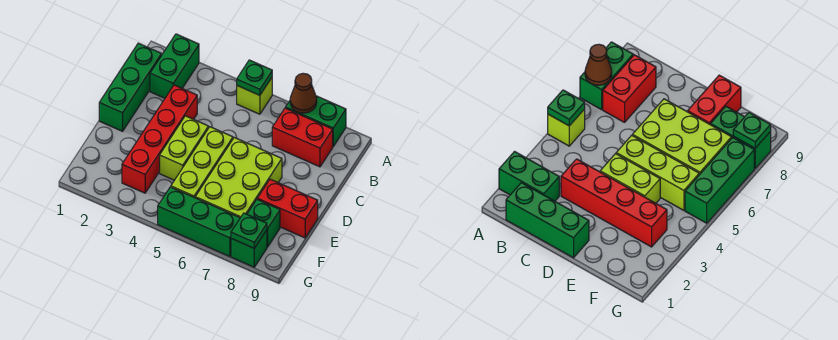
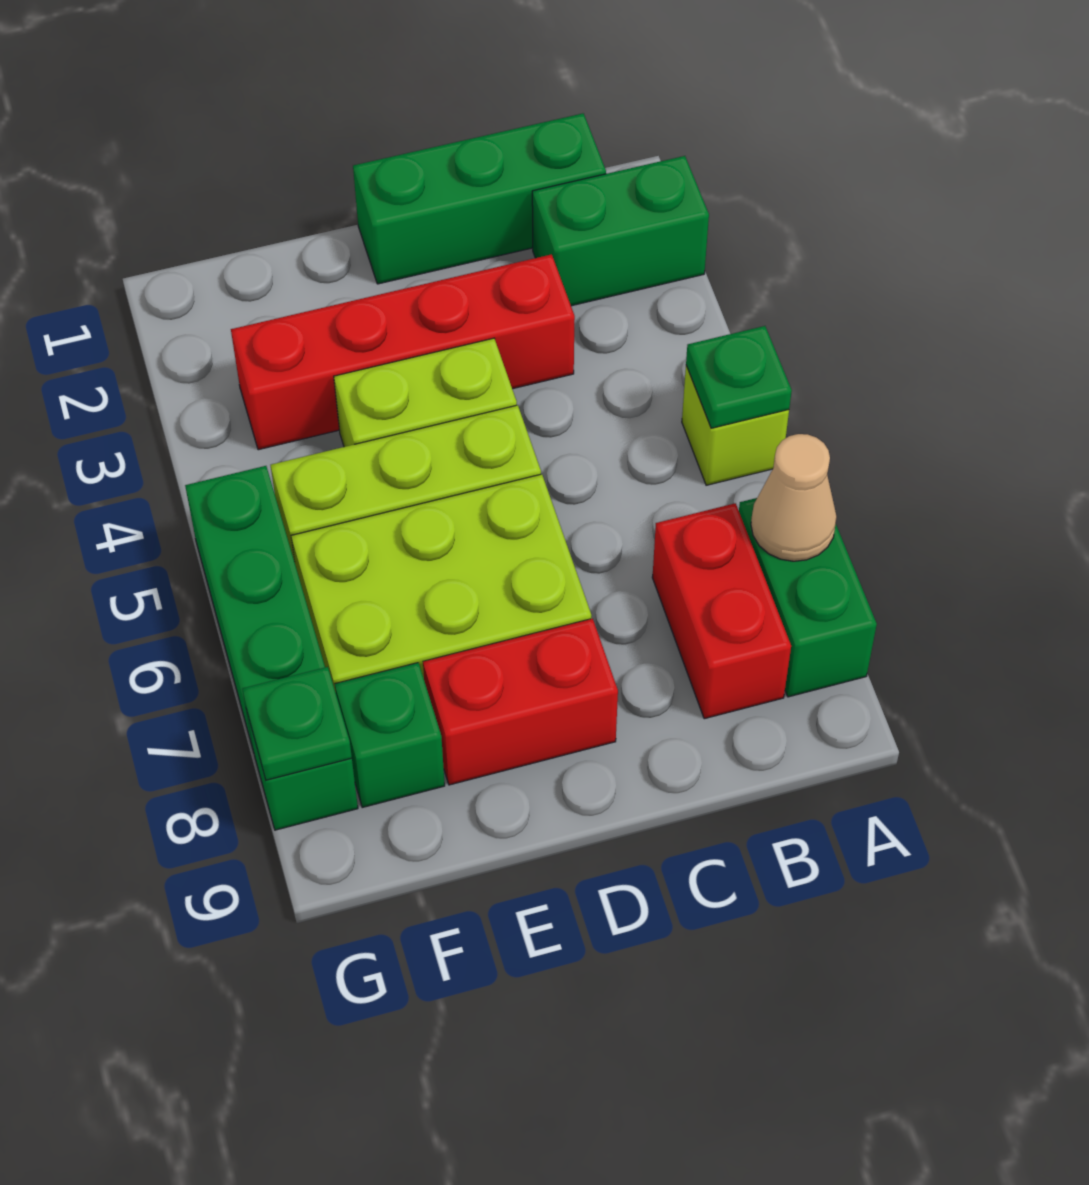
brown cone A7 level 2 -> tan cone A7 level 2
red brick E8:E9 level 1 -> red brick D8:E8 level 1

